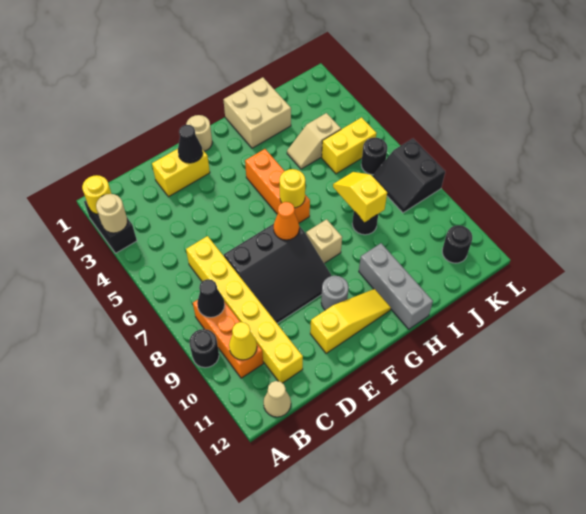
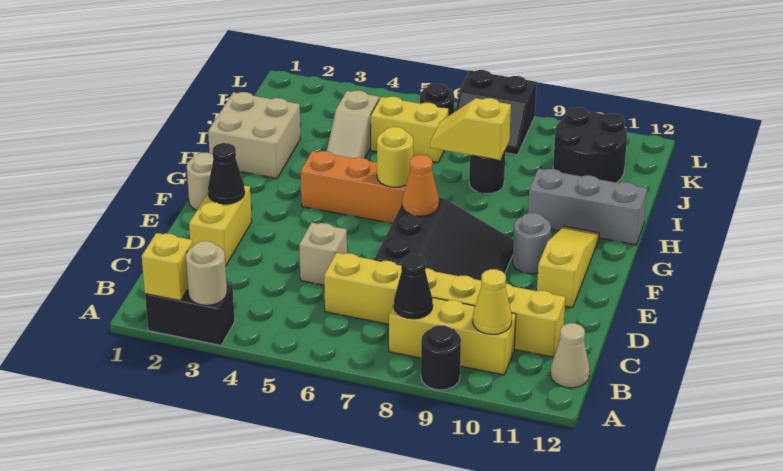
yellow round brick A2 level 2 -> yellow brick A2 level 2
orange brick B8:B10 level 1 -> yellow brick B8:B10 level 1
tan brick G8 level 1 -> tan brick D5 level 1
yellow brick J5:K5 level 1 -> yellow brick J5:J6 level 1
black round brick K11 level 1 -> black round brick J10:K11 level 1

